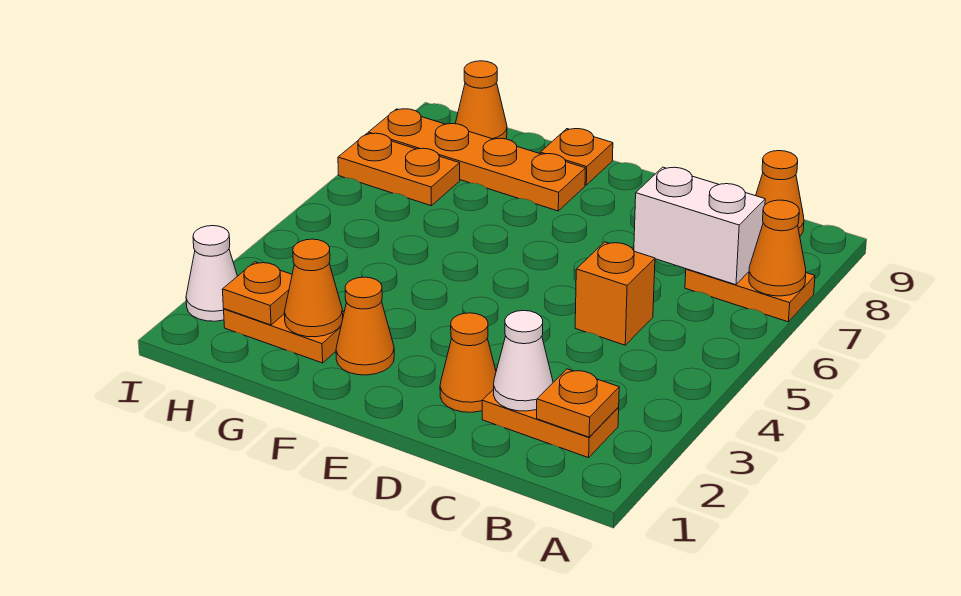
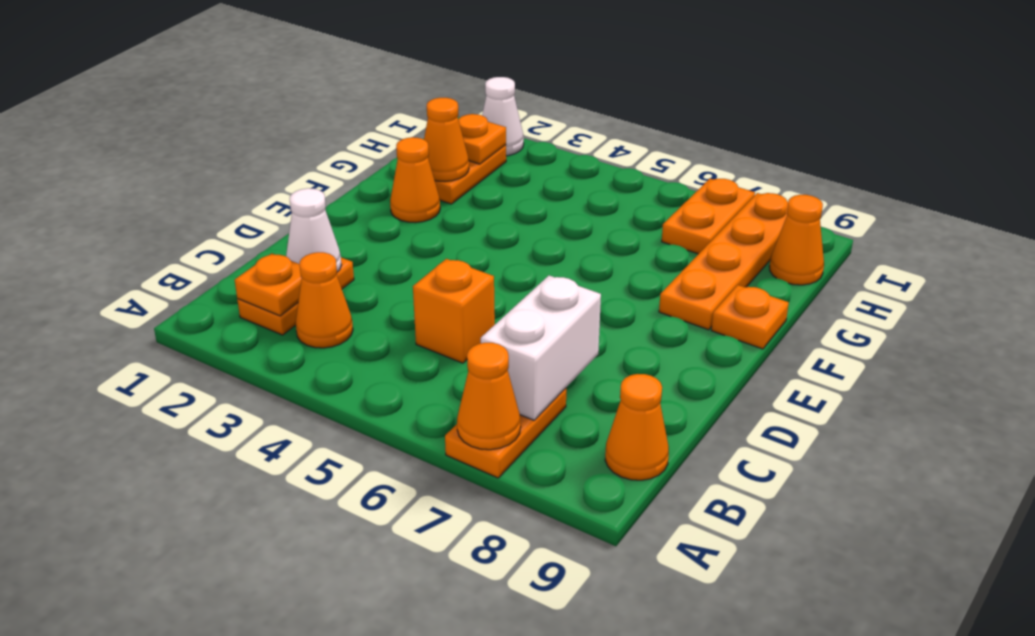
orange cone D2 level 1 -> orange cone B3 level 1

